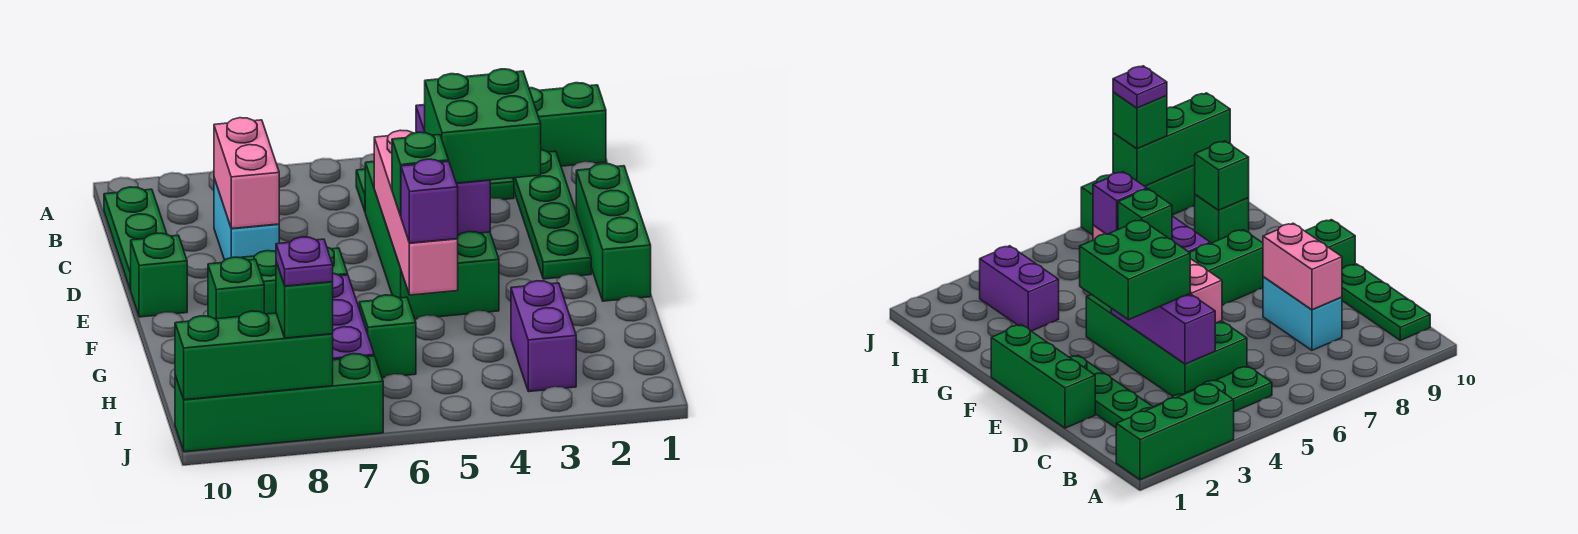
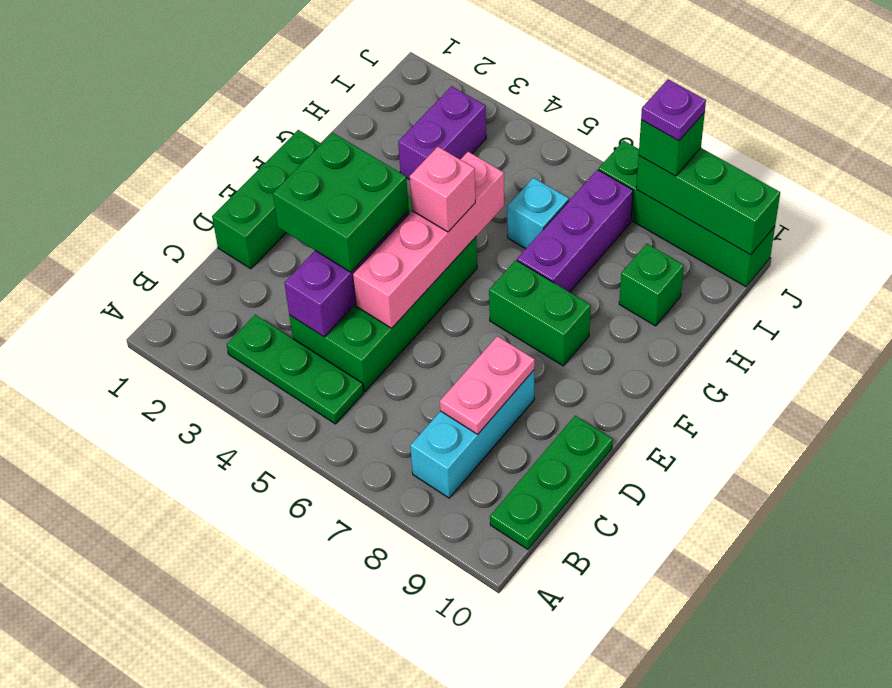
green brick A1:A3 level 1 -> none
green plate B2:E2 level 1 -> none
cyan brick C8:D8 level 1 -> cyan brick B8:D8 level 1
pink brick C8:D8 level 2 -> pink plate C8:D8 level 2
green brick E10 level 1 -> none
green brick F5 level 3 -> pink brick F5 level 3
purple brick G5 level 3 -> none
green brick H6 level 1 -> cyan brick H6 level 1
green brick H9 level 2 -> none

